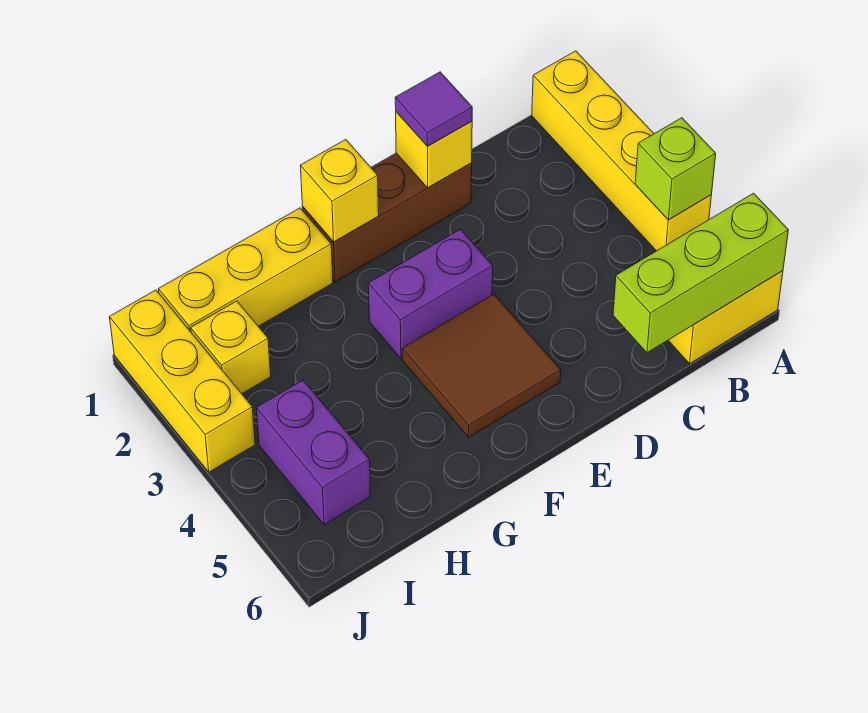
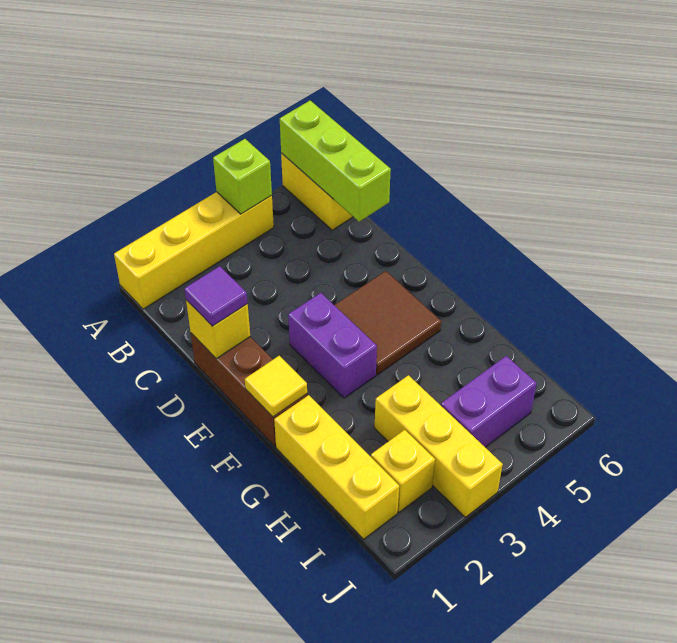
yellow brick F1 level 2 -> yellow tile F1 level 2
yellow brick J1:J3 level 1 -> yellow brick H3:J3 level 1

